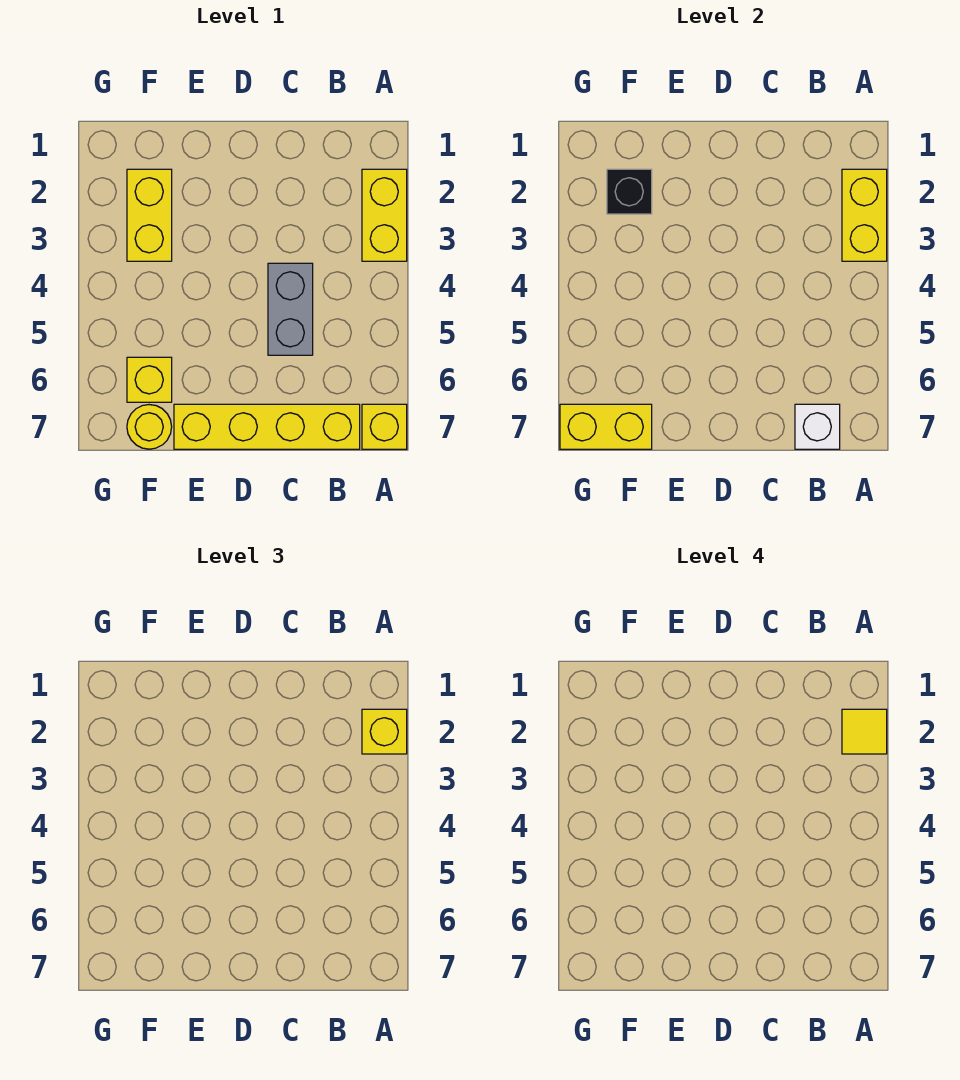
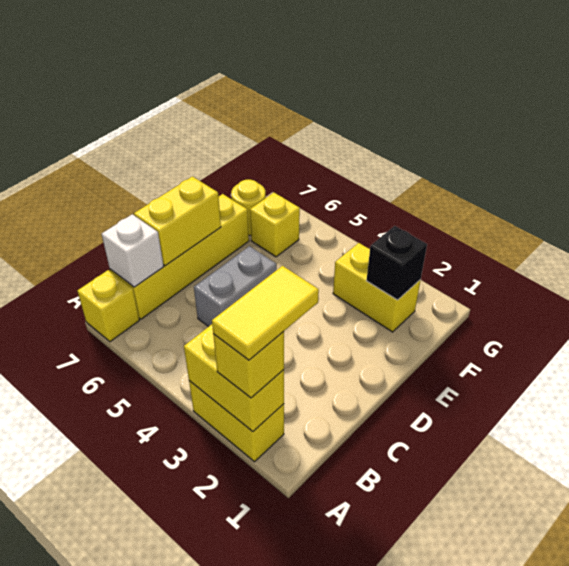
yellow tile A2 level 4 -> yellow tile A2:B2 level 4
grey brick C4:C5 level 1 -> grey brick C5:D5 level 1
yellow brick F7:G7 level 2 -> yellow brick C7:D7 level 2

